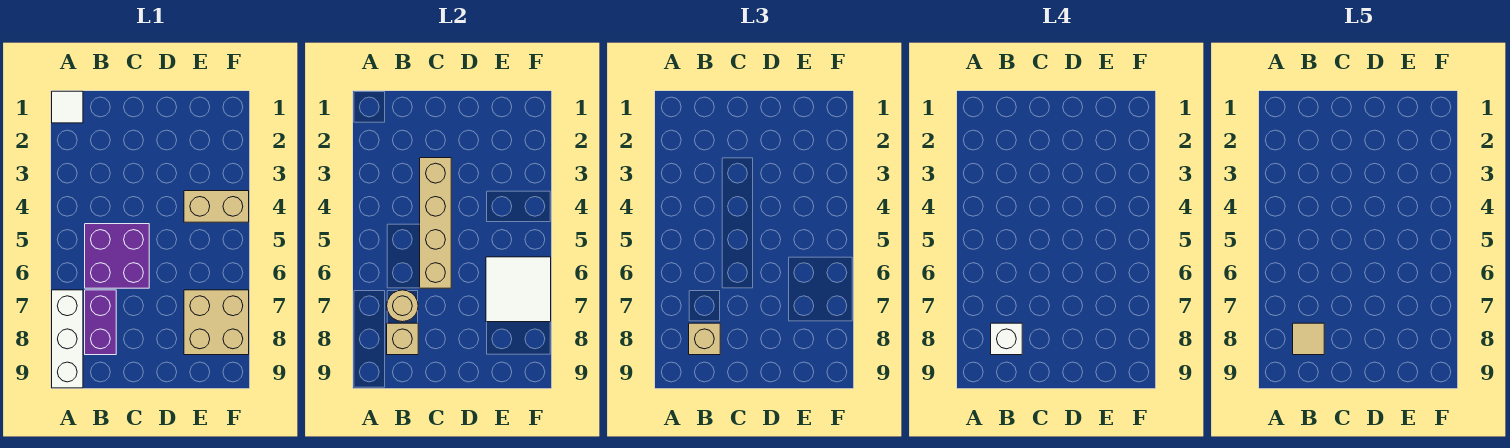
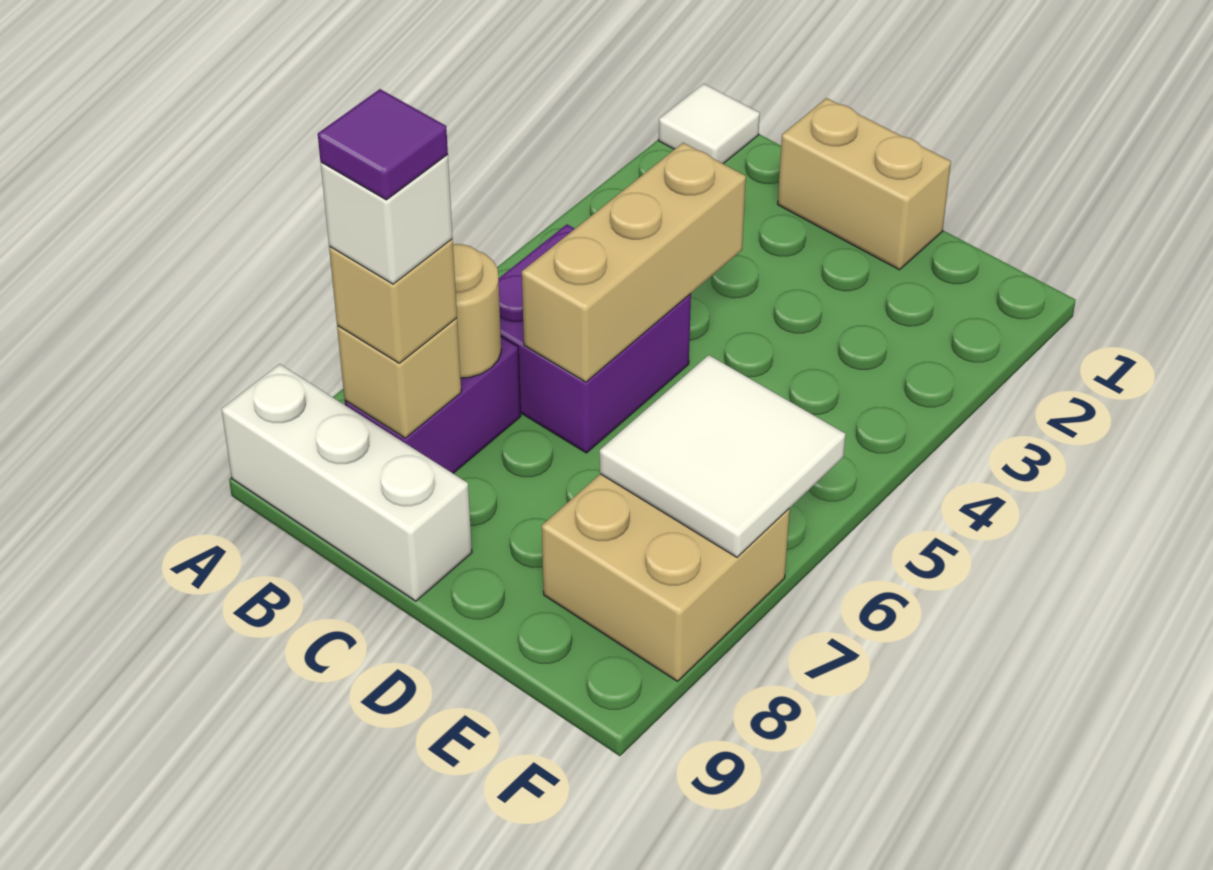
white brick A7:A9 level 1 -> white brick A9:C9 level 1
tan tile B8 level 5 -> purple tile B8 level 5
tan brick C3:C6 level 2 -> tan brick C4:C6 level 2
tan brick E4:F4 level 1 -> tan brick C1:D1 level 1

